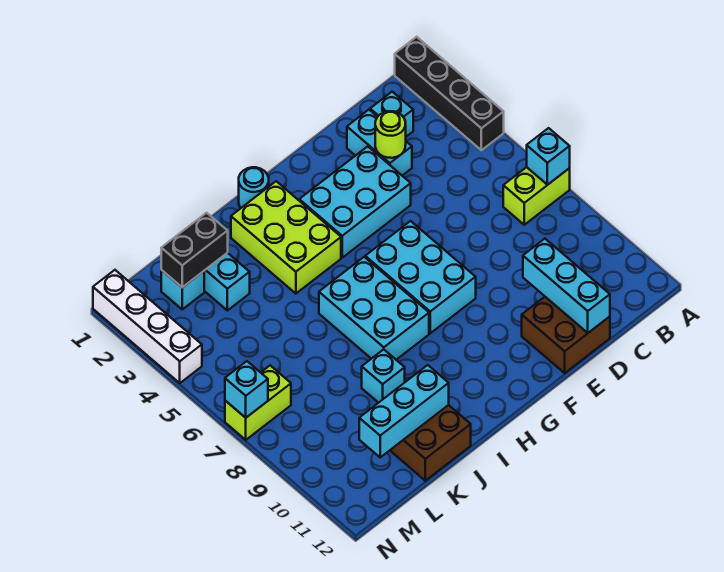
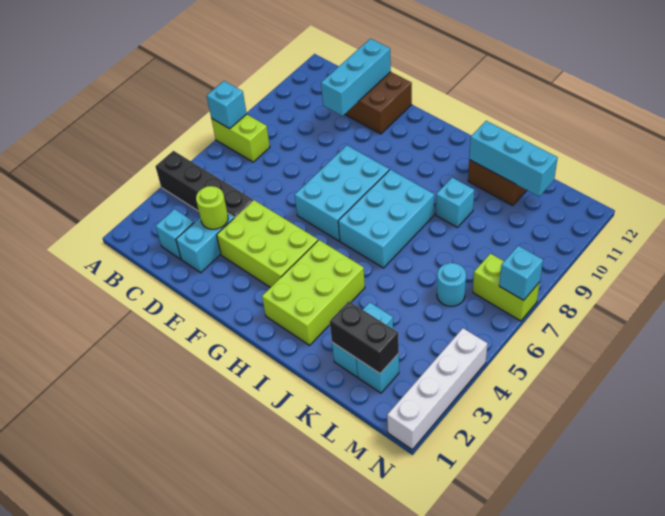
black brick A1:A4 level 1 -> black brick A4:D4 level 1
cyan brick E3:G4 level 1 -> lime brick E3:G4 level 1
cyan round brick H1 level 1 -> cyan round brick L6 level 1

